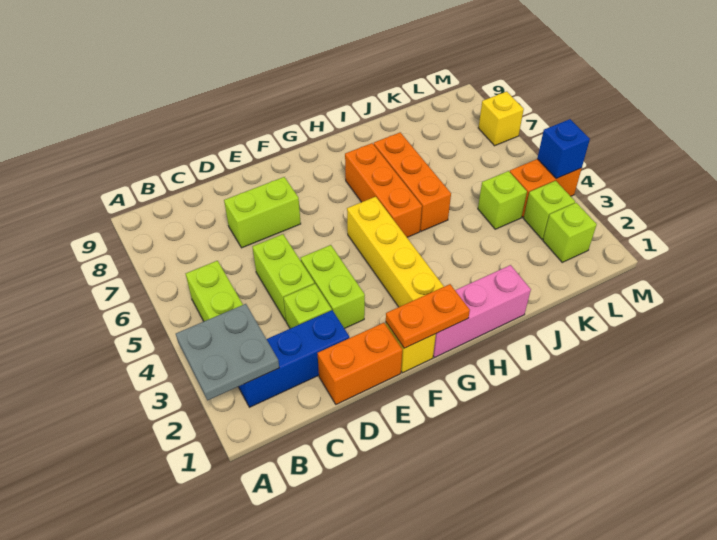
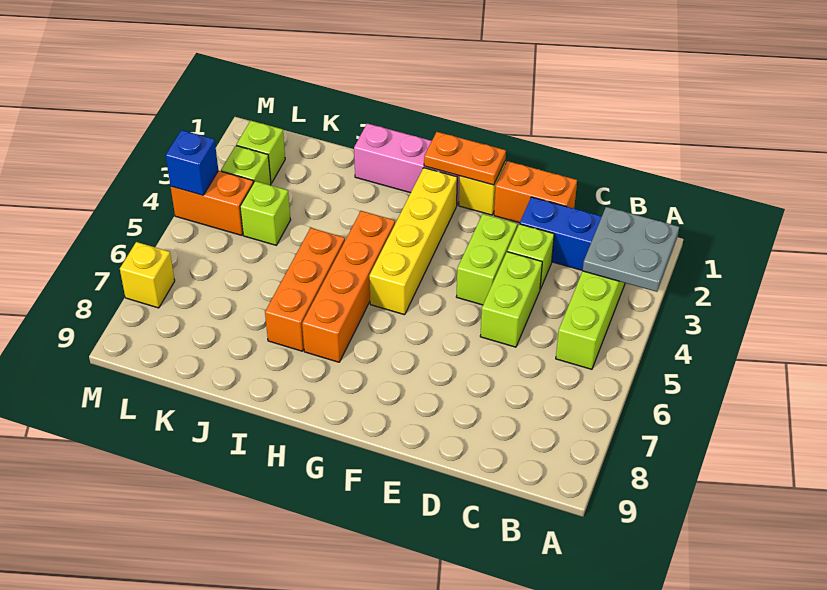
lime brick D7:E7 level 1 -> none
orange brick H5:H7 level 1 -> orange brick H4:H7 level 1

